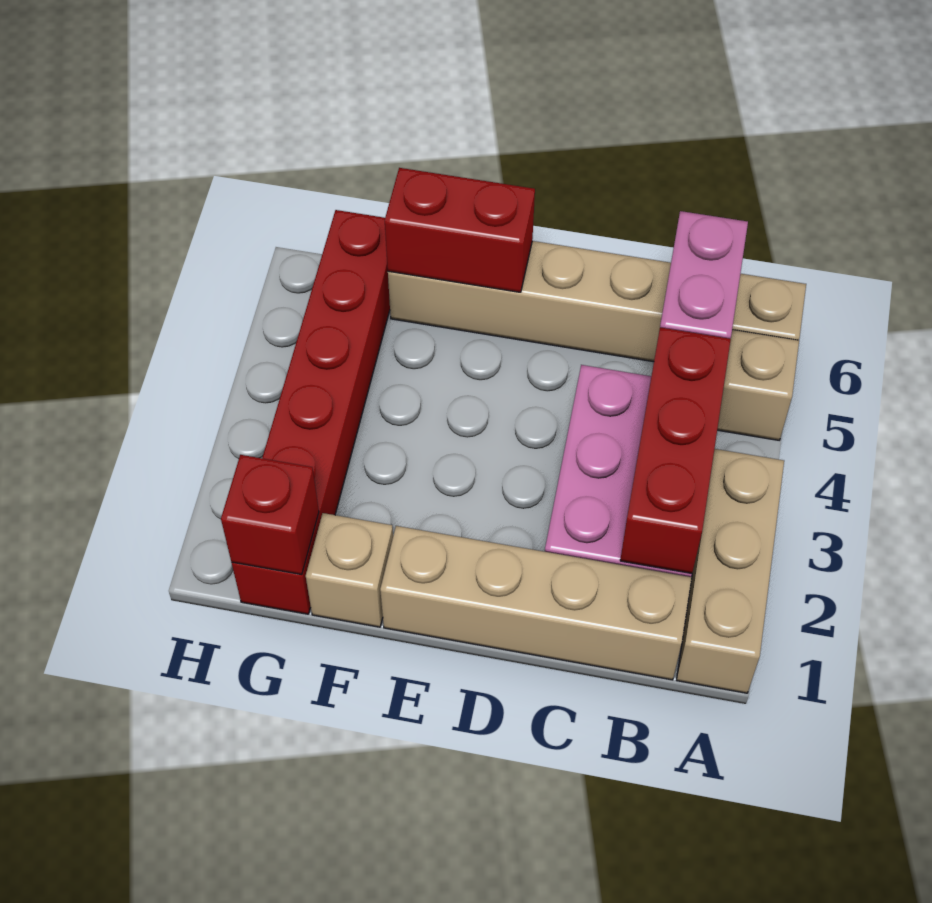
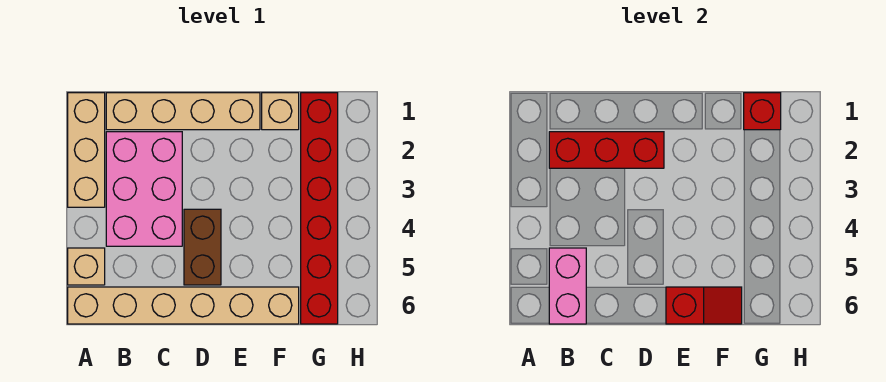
red brick B2:B4 level 2 -> red brick B2:D2 level 2
none -> brown brick D4:D5 level 1
red brick E6:F6 level 2 -> red slope E6:F6 level 2 top E

